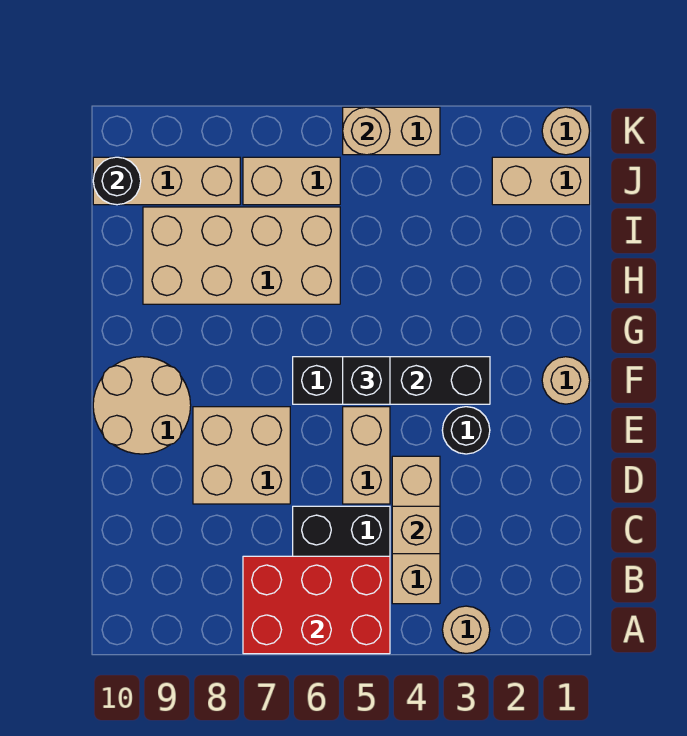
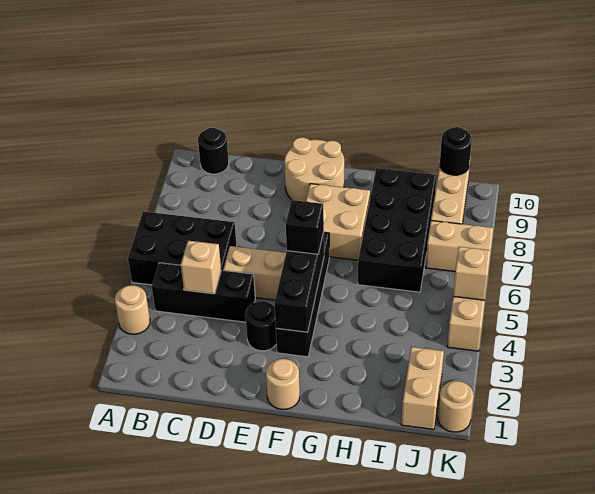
red brick A5:B7 level 2 -> none
tan brick B4:D4 level 1 -> black brick B4:D4 level 1
none -> black round brick B10 level 1
tan brick D7:E8 level 1 -> tan brick F7:G8 level 1
tan brick H6:I9 level 1 -> black brick H6:I9 level 1
tan brick J6:J7 level 1 -> tan brick J7:K7 level 1
tan round brick K5 level 2 -> tan brick K5 level 2

